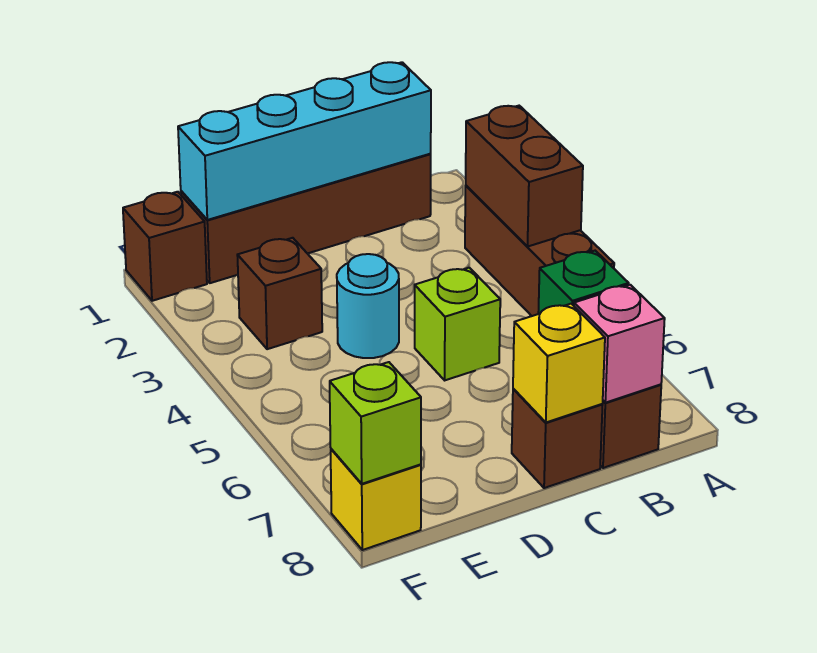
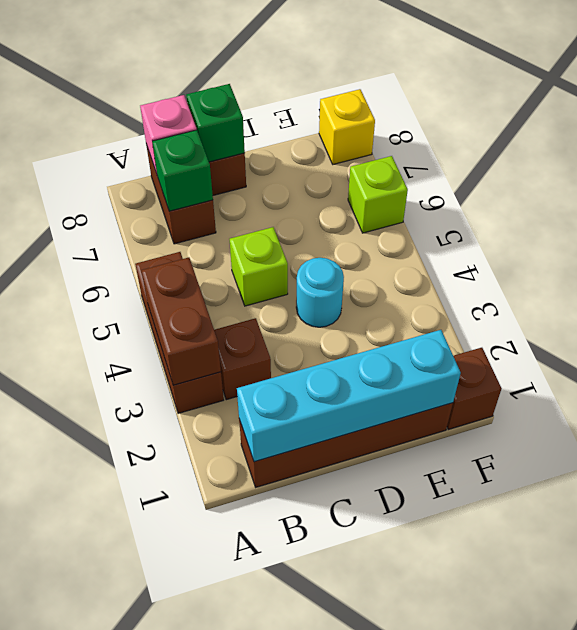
yellow brick C8 level 2 -> green brick C8 level 2
brown brick E3 level 1 -> brown brick B3 level 1
lime brick F8 level 2 -> lime brick F6 level 1

